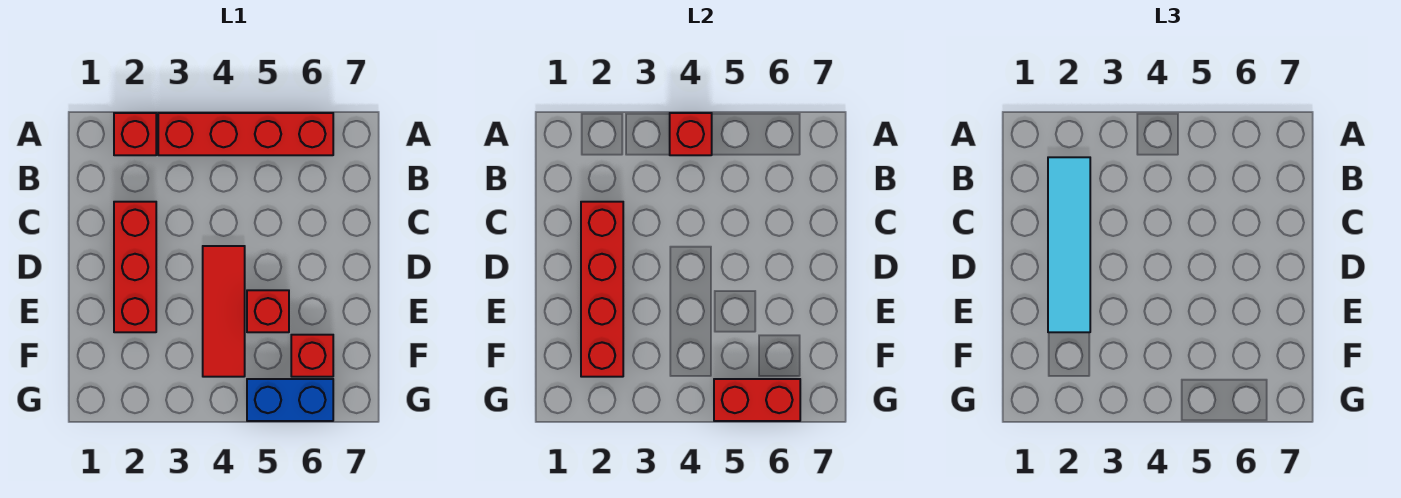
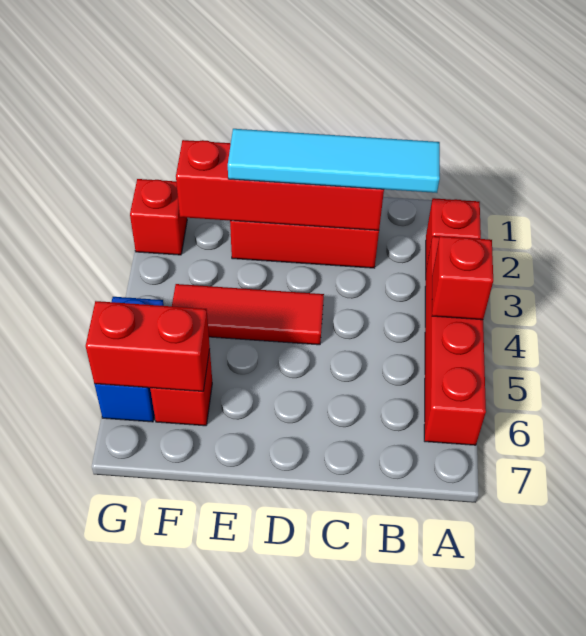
red brick E5 level 1 -> red brick G2 level 1
red brick G5:G6 level 2 -> red brick F6:G6 level 2

